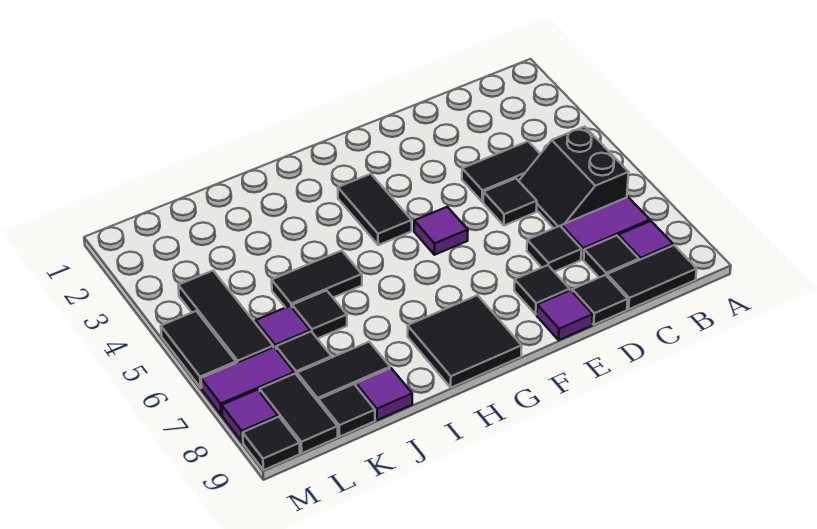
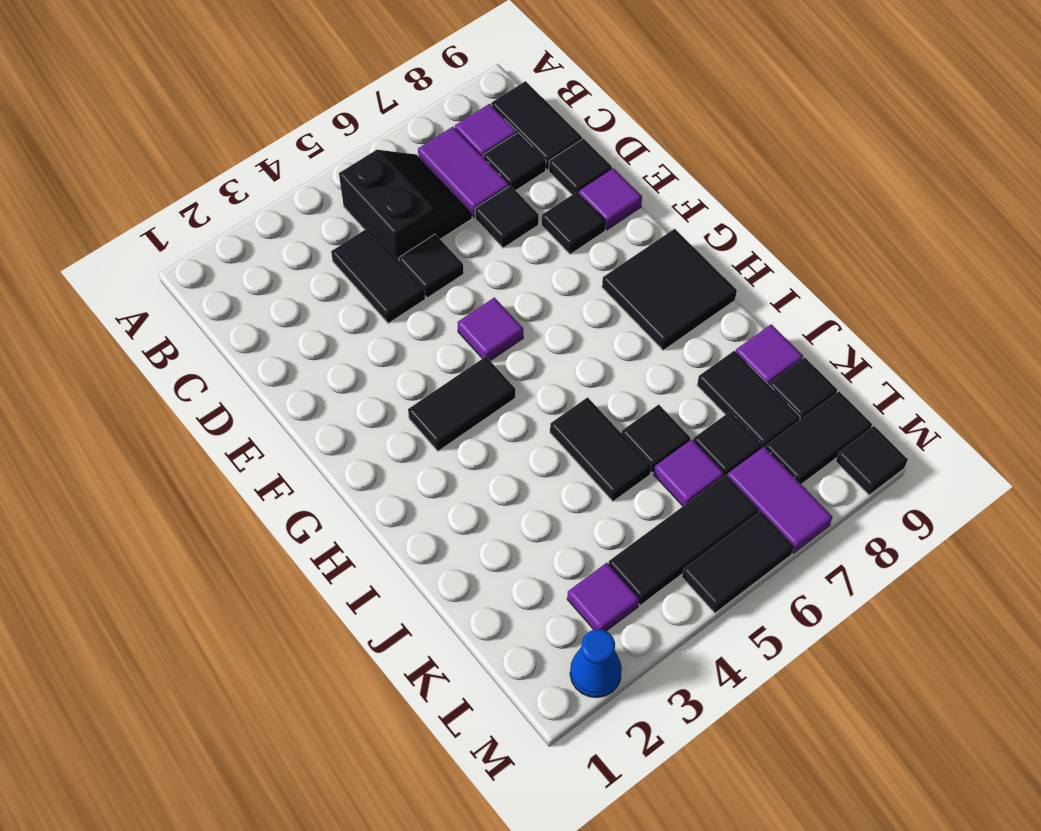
black slope B5:C6 level 1 top B -> black slope B5:C6 level 1 top 5
none -> blue cone M2 level 1
purple tile M8 level 1 -> purple tile L3 level 1

